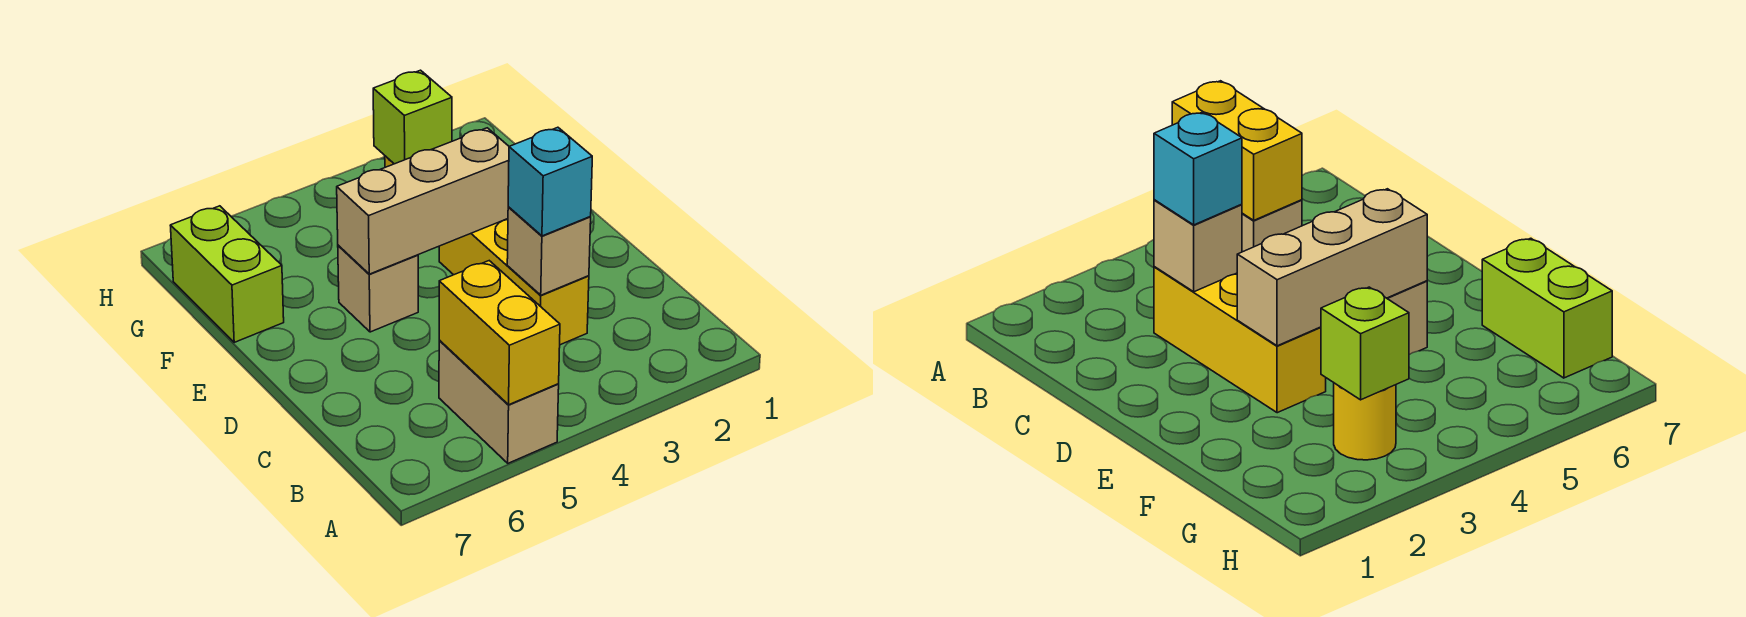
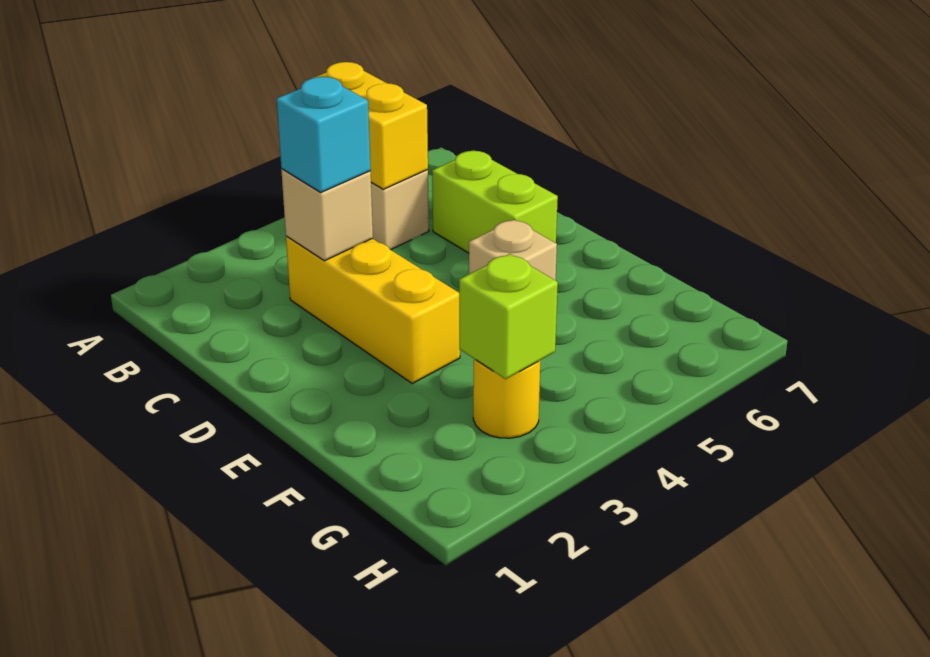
tan brick E3:E5 level 2 -> none
lime brick F7:G7 level 1 -> lime brick C6:D6 level 1

